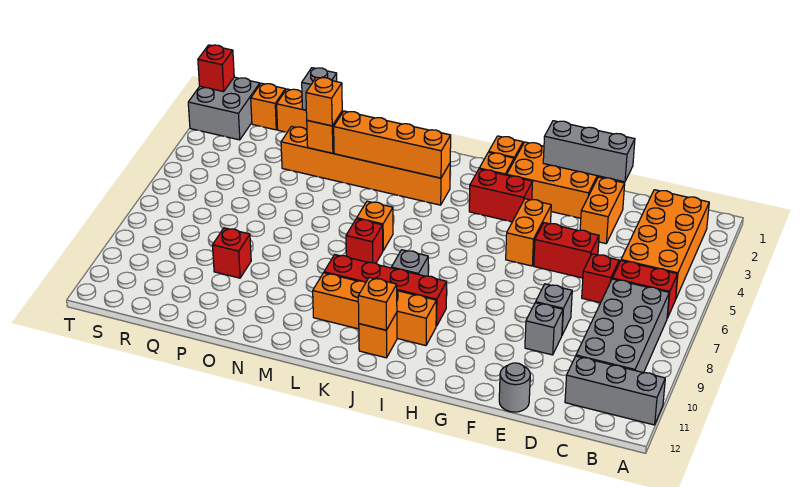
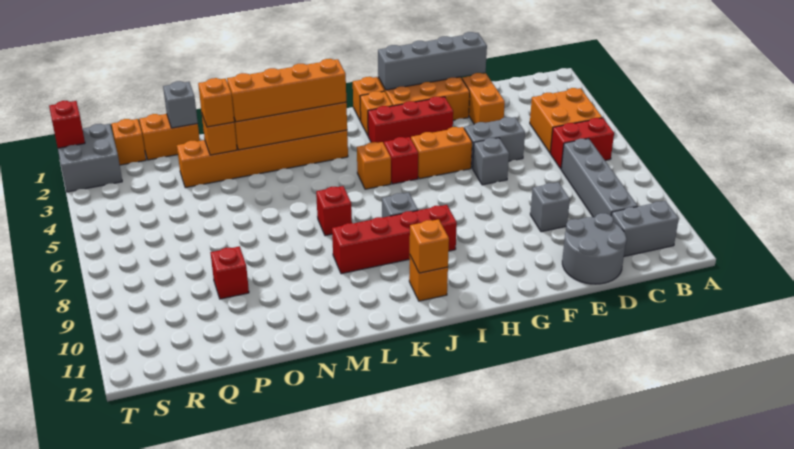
grey brick A11:C11 level 1 -> grey brick B11:C11 level 1
orange brick B2:C5 level 1 -> orange brick B4:C5 level 1
grey brick B7:C10 level 1 -> grey brick C7:C10 level 1
red brick D6 level 1 -> red brick I5 level 1
grey brick E1:G1 level 2 -> grey brick E1:H1 level 2
red brick E5:F5 level 1 -> grey brick E5:F5 level 1
grey brick E8 level 1 -> grey brick F6 level 1
grey round brick E12 level 1 -> grey round brick D11:E12 level 1
orange brick G4:G5 level 1 -> orange brick G5:H5 level 1
red brick H3:I3 level 1 -> red brick G3:I3 level 1
orange brick I10:L10 level 1 -> orange brick K3:N3 level 3
orange brick L6 level 1 -> orange brick J5 level 1

